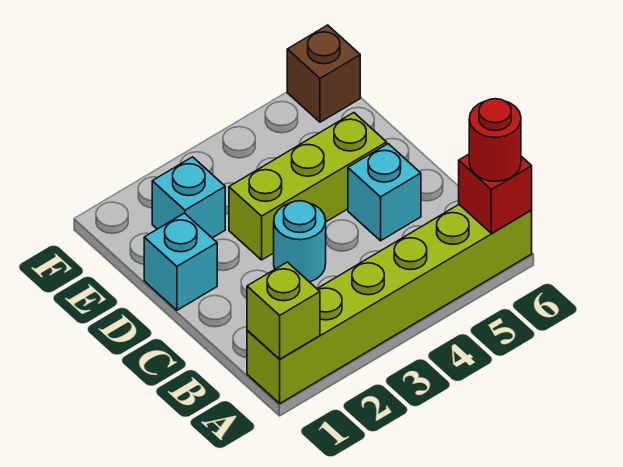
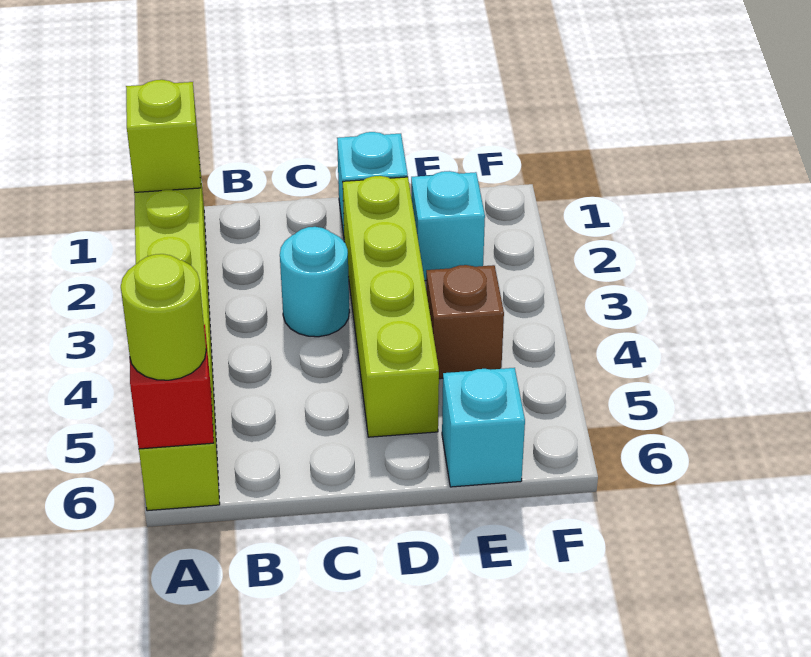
red round brick A6 level 3 -> lime round brick A6 level 3
cyan brick C5 level 1 -> cyan brick E6 level 1
lime brick D3:D5 level 1 -> lime brick D2:D5 level 1
brown brick F6 level 1 -> brown brick E4 level 1

